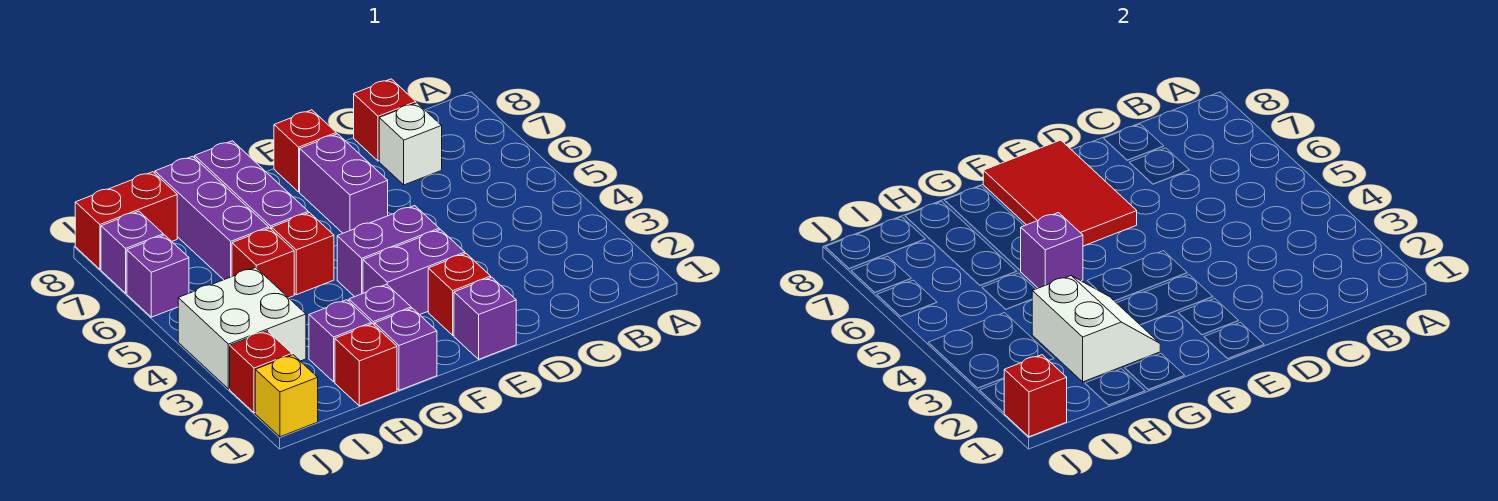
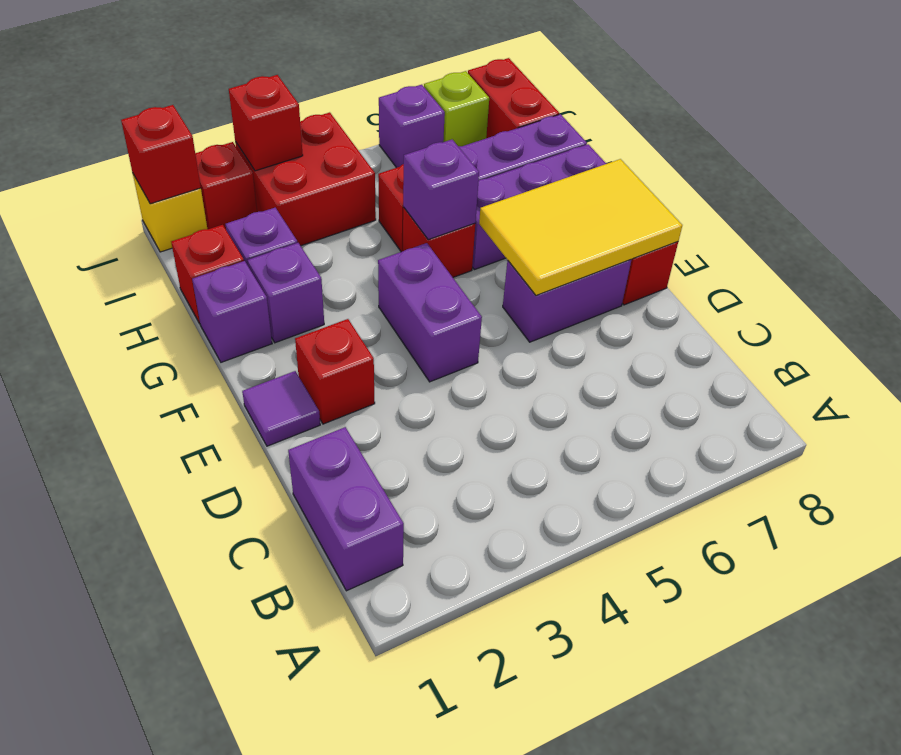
white brick C7 level 1 -> none
red brick C8 level 1 -> red brick J3 level 2
purple brick E1 level 1 -> purple tile E1 level 1
purple brick E3:F3 level 1 -> purple brick B1:C1 level 1
red tile E6:F8 level 2 -> yellow tile E6:F8 level 2
white slope G2:H3 level 2 top H -> none
white brick I3:J4 level 1 -> red brick I3:J4 level 1
purple brick J7 level 1 -> lime brick J7 level 1

